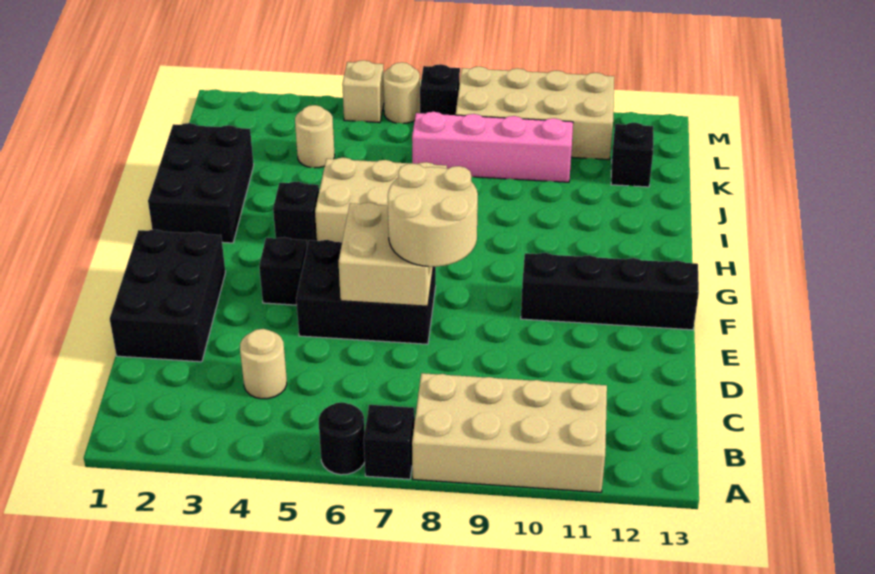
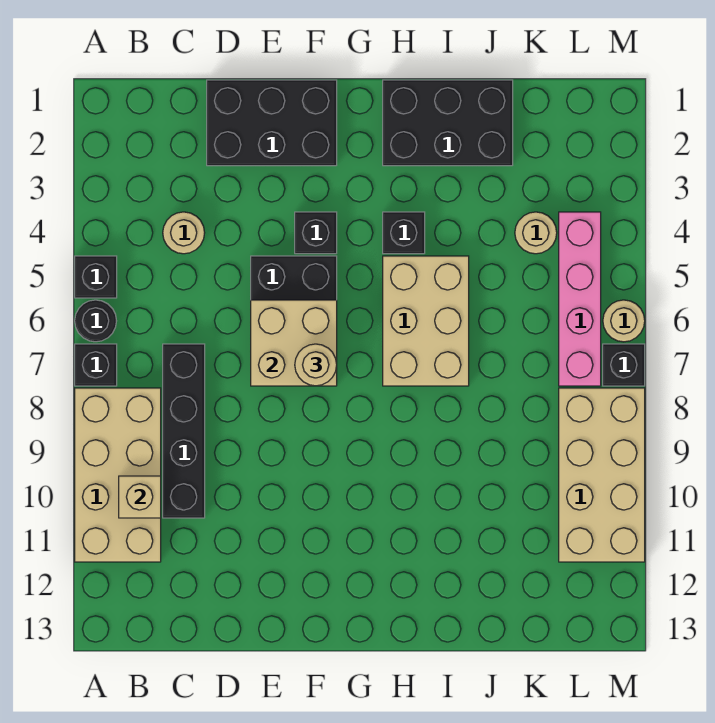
tan round brick E7:F8 level 3 -> tan round brick F7 level 3
black brick F10:F13 level 1 -> black brick C7:C10 level 1
pink brick K7:K10 level 1 -> pink brick L4:L7 level 1
black brick K12 level 1 -> black brick A5 level 1
tan brick M5 level 1 -> tan brick B10 level 2

